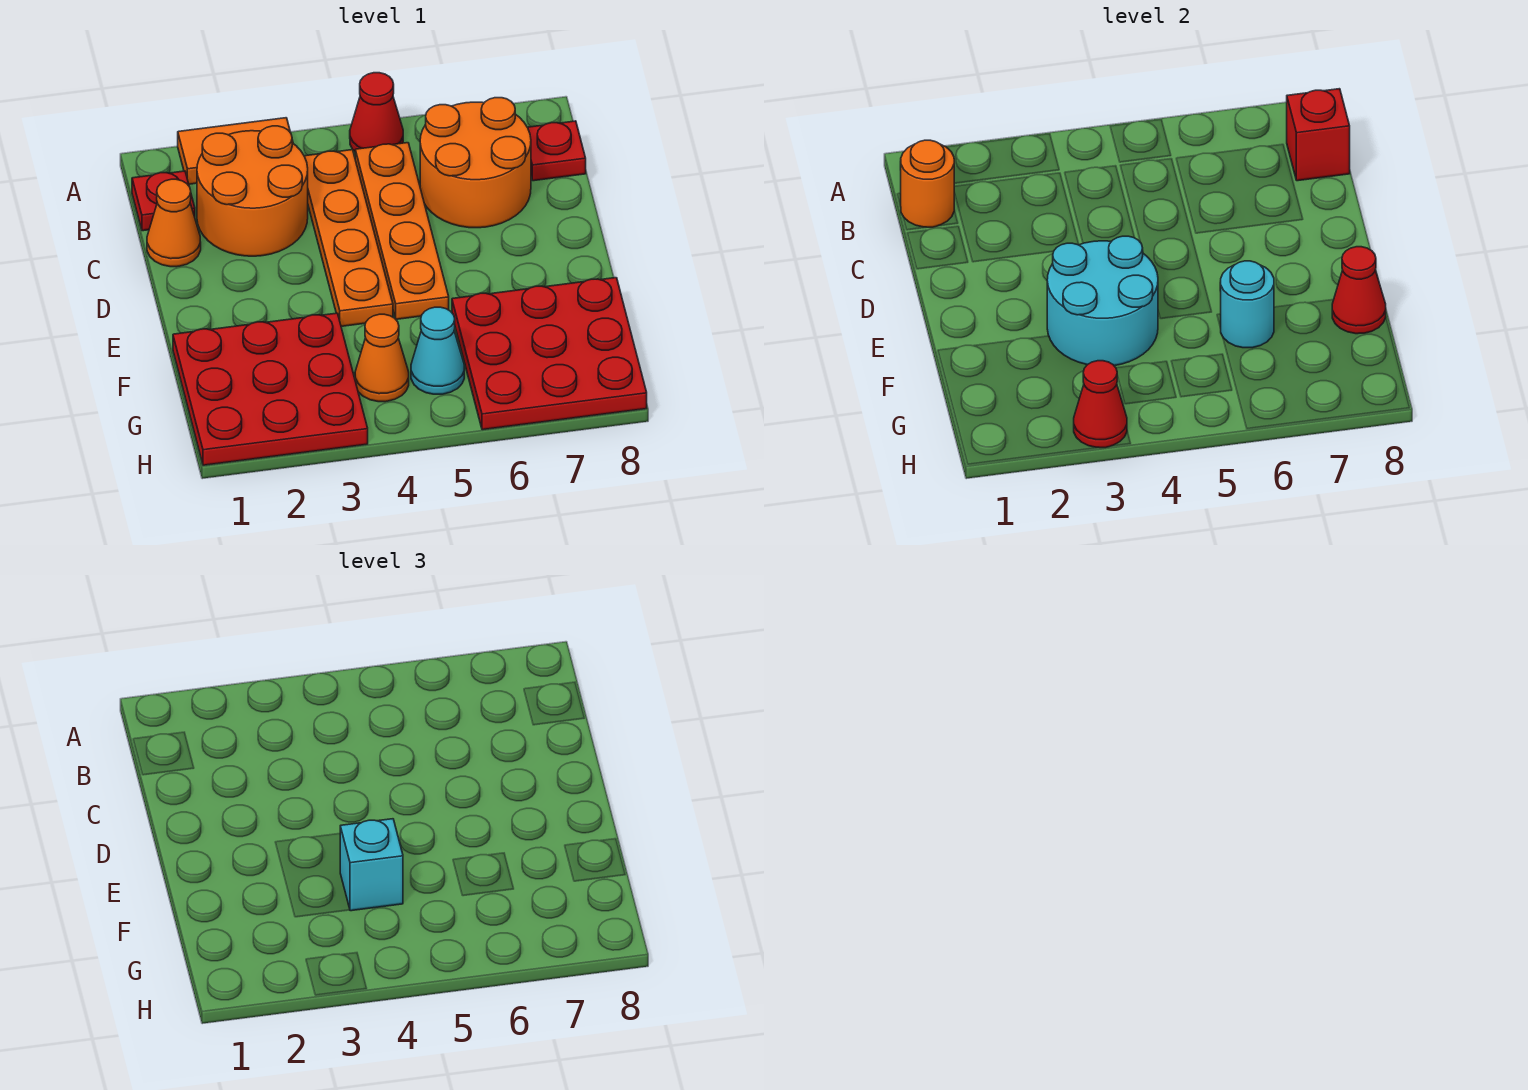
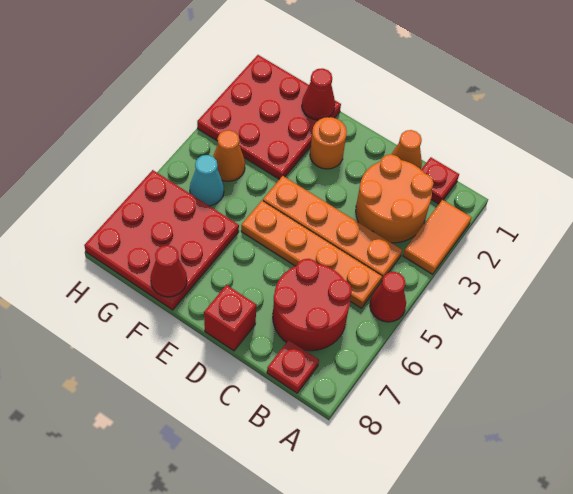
orange round brick B1 level 2 -> orange round brick E2 level 1
orange round brick B6:C7 level 1 -> red round brick B6:C7 level 1
red brick B8 level 2 -> red brick D8 level 1
cyan round brick E3:F4 level 2 -> none
cyan brick F4 level 3 -> none
cyan round brick F6 level 2 -> none
red cone H3 level 2 -> red cone F1 level 2

